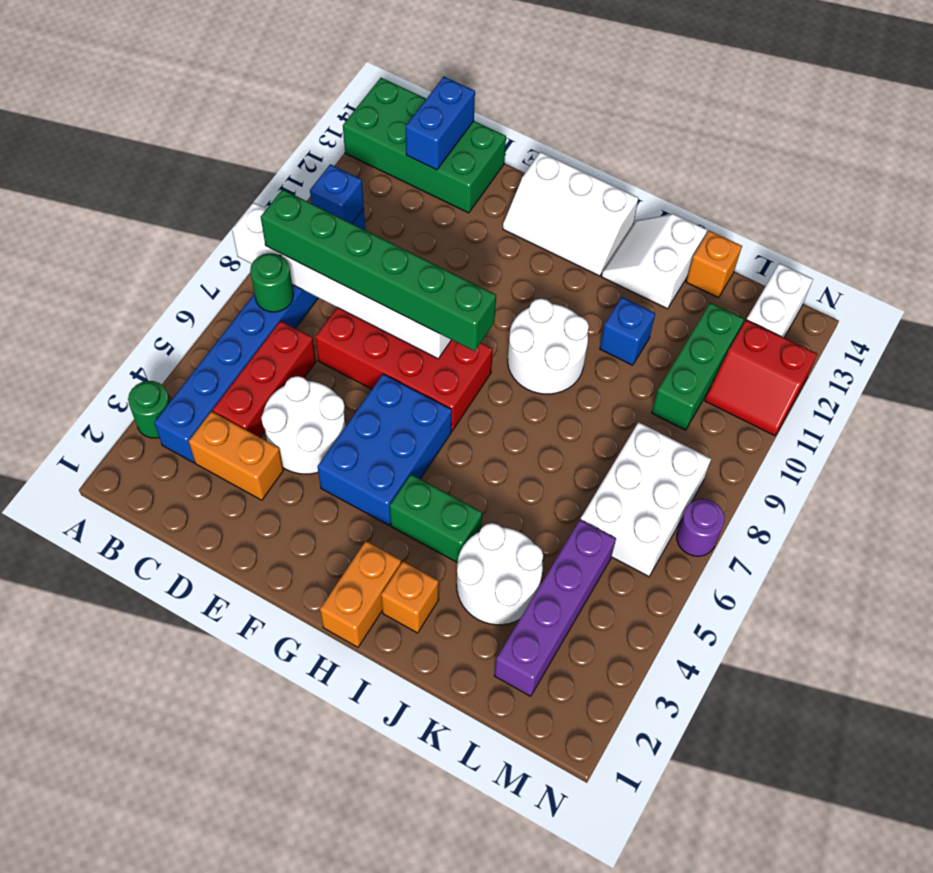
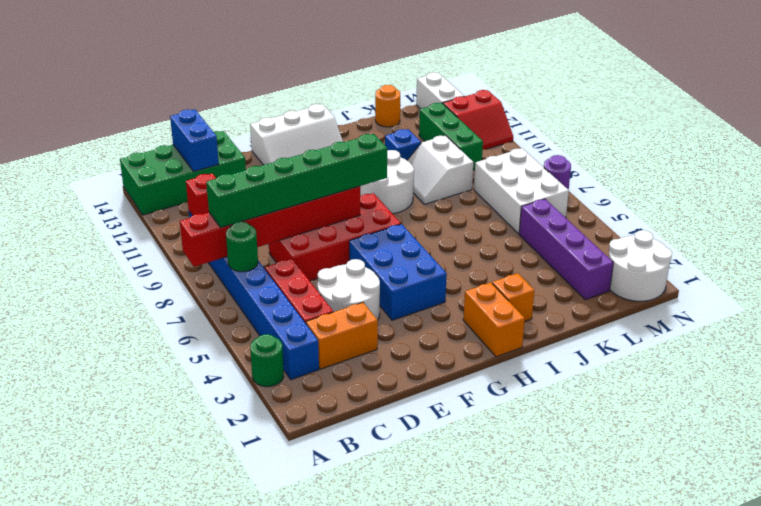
white brick A8:F8 level 2 -> red brick A8:F8 level 2
blue brick B10 level 2 -> red brick B10 level 2
green brick H4:I4 level 1 -> none
white slope I13:J14 level 1 top J -> white slope J9:K10 level 1 top K
white round brick J3:K4 level 1 -> white round brick M1:N2 level 1
orange brick K14 level 1 -> orange round brick K14 level 1

